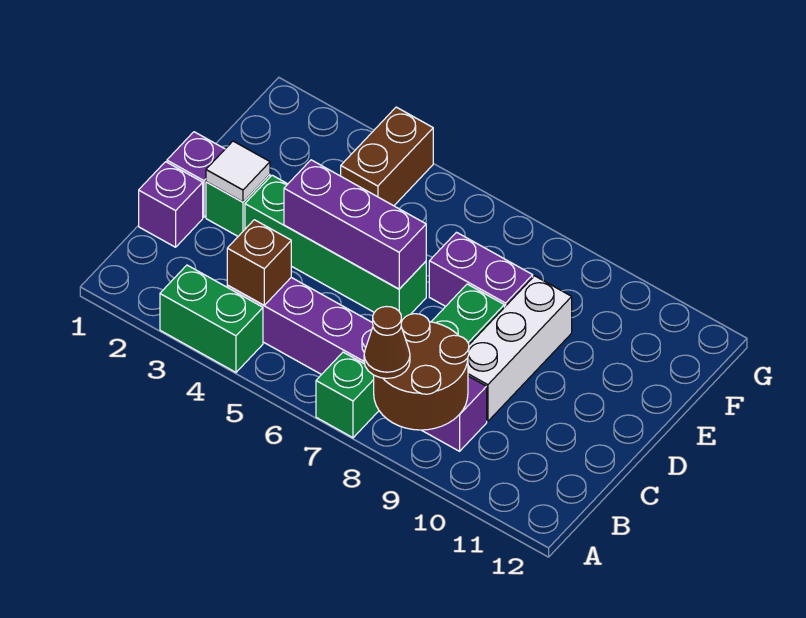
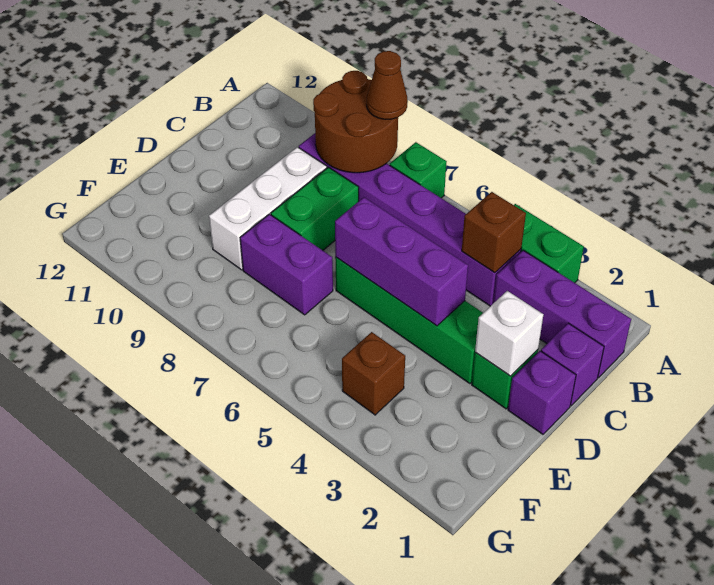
none -> purple brick B1:B3 level 1
white tile D2 level 2 -> white brick D2 level 2
brown brick F4:G4 level 1 -> brown brick F4 level 1

